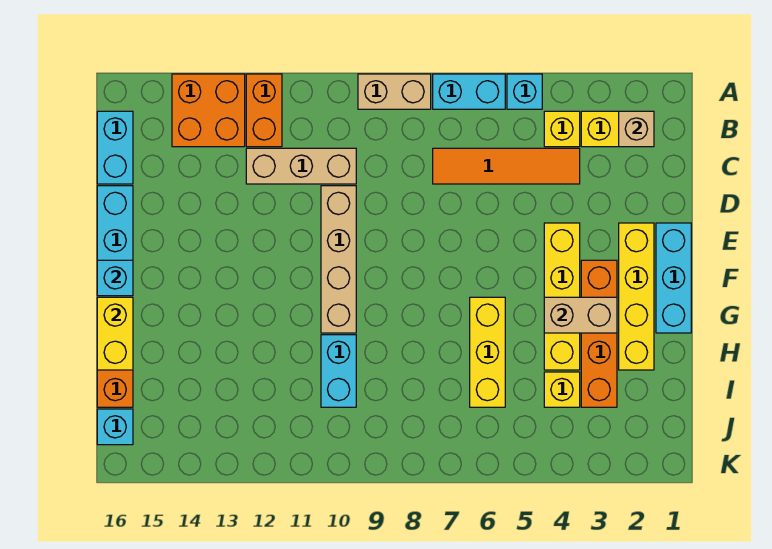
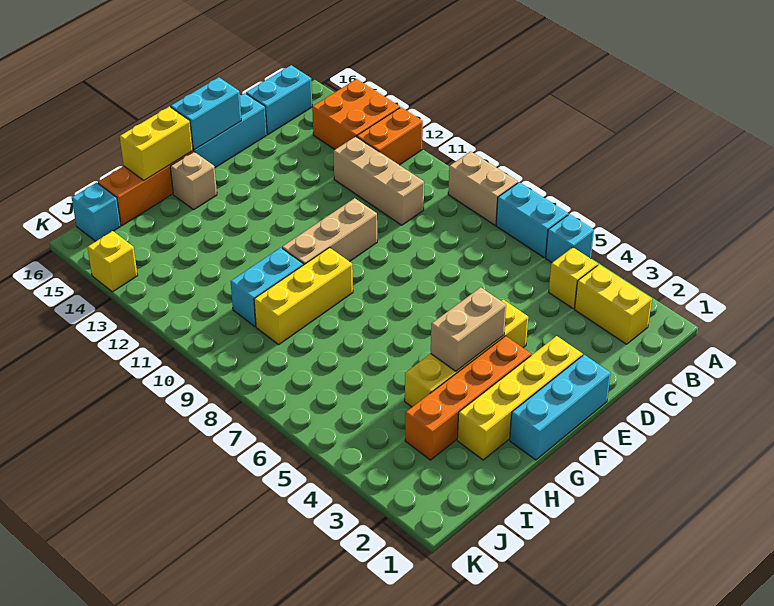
tan brick B2 level 2 -> tan brick G15 level 1
orange tile C4:C7 level 1 -> none
tan brick D10:G10 level 1 -> tan brick E10:G10 level 1
cyan brick F16 level 2 -> cyan brick E16:F16 level 2
tan brick G3:G4 level 2 -> tan brick F4:G4 level 2
yellow brick G6:I6 level 1 -> yellow brick G9:I9 level 1
yellow brick I4 level 1 -> yellow brick K14 level 1

